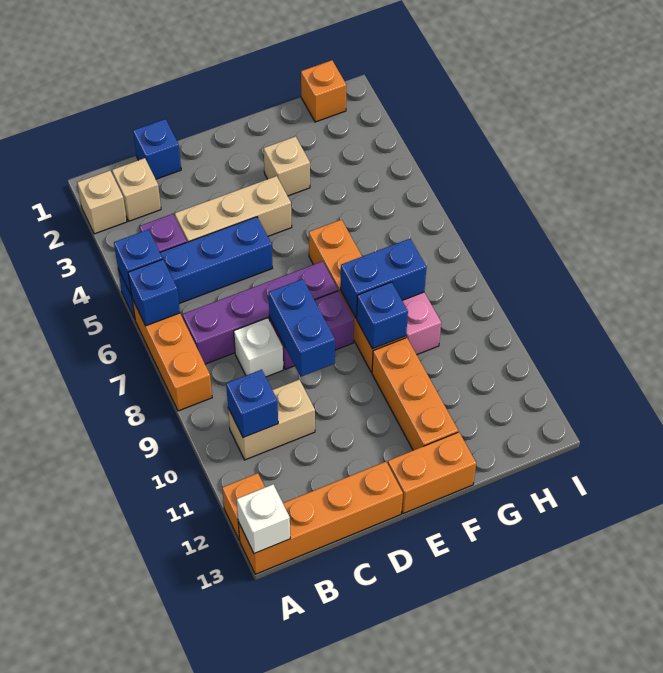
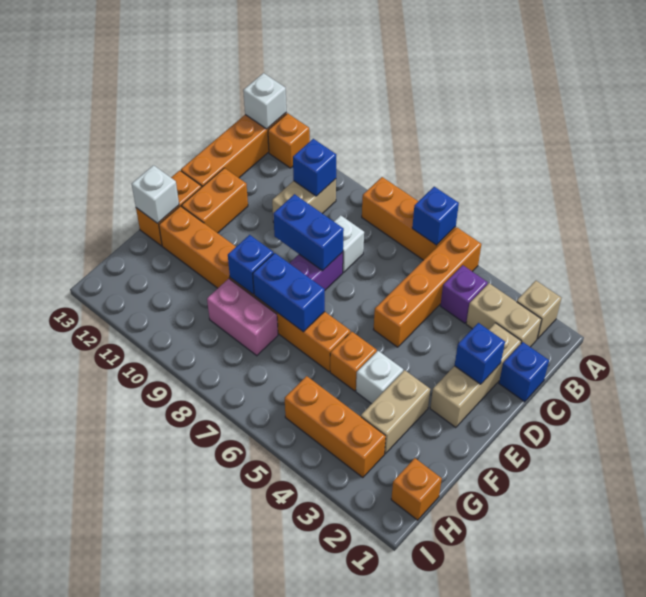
blue brick A5:D5 level 1 -> orange brick A5:D5 level 1
blue brick A5 level 2 -> blue brick D2 level 2
tan brick B2 level 1 -> tan brick B2:B3 level 1
purple brick B7:E7 level 1 -> none
tan brick C4:E4 level 1 -> tan brick C2:E2 level 1
none -> orange brick D12:E12 level 1
tan brick F3 level 1 -> tan brick F3:G3 level 1
none -> white brick F4 level 1
none -> orange brick F5 level 1
blue brick F8:G8 level 2 -> blue brick F7:F8 level 2
none -> white brick F13 level 2
none -> orange brick H3:H5 level 1

